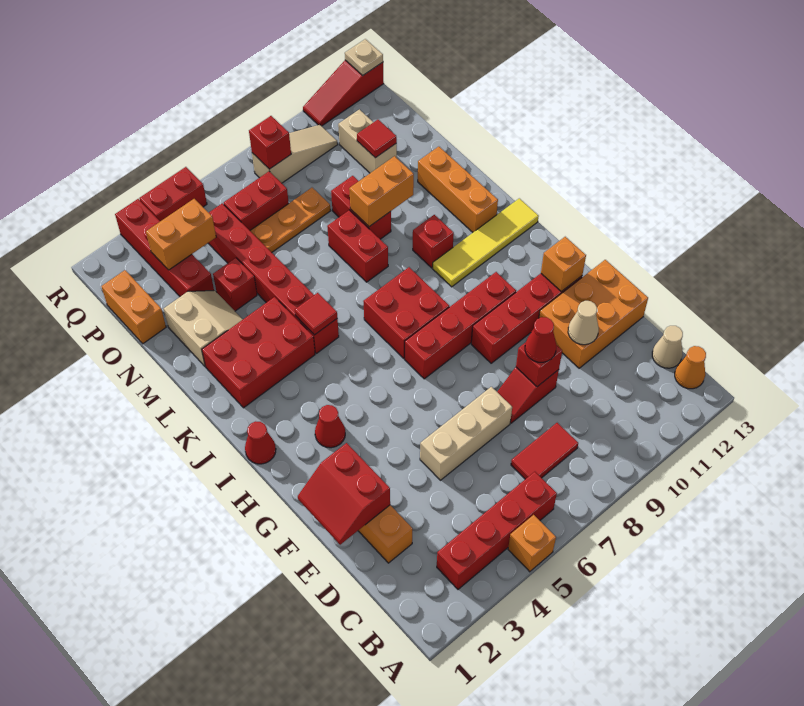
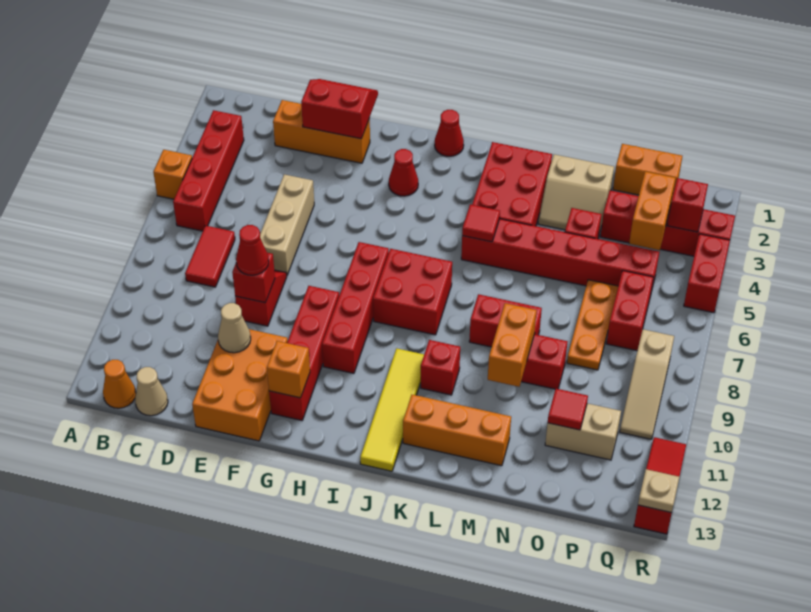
red brick Q8 level 2 -> red brick Q3 level 2

